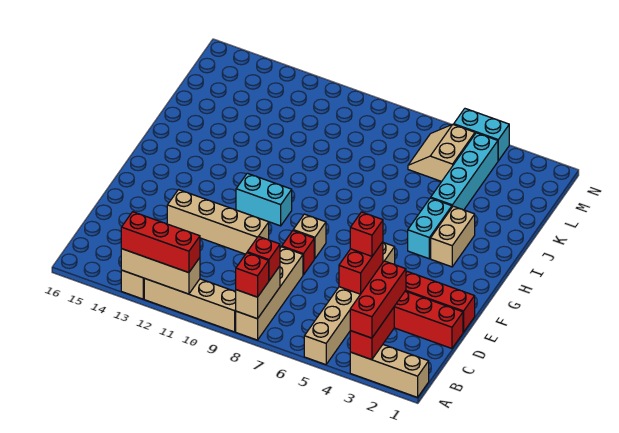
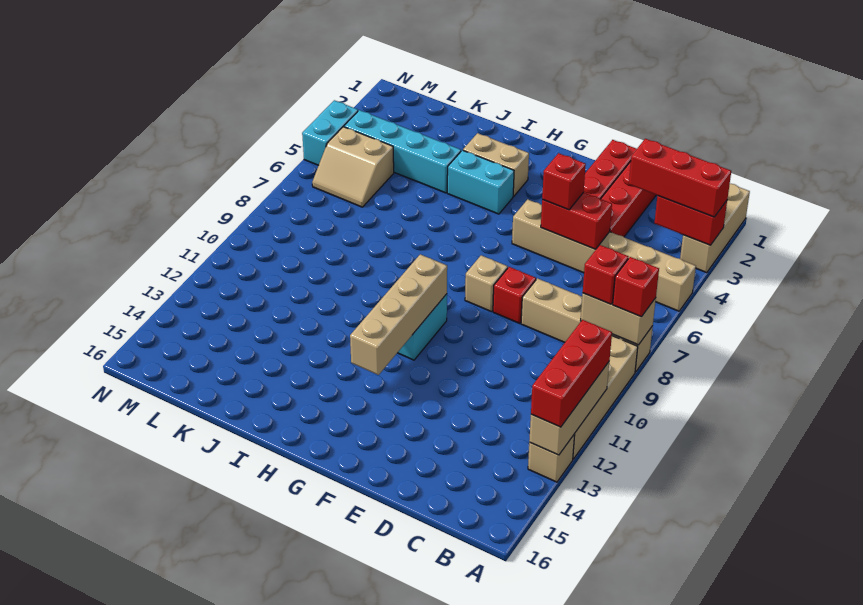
tan brick E10:E13 level 1 -> tan brick G10:G13 level 2

